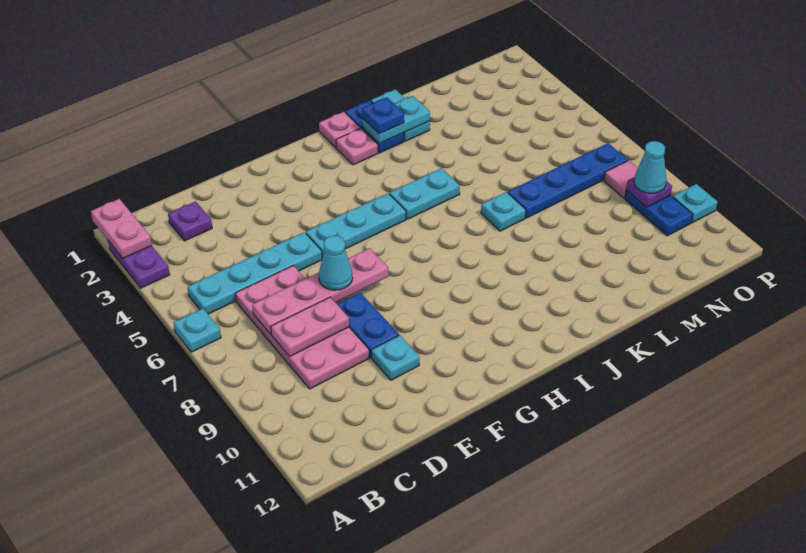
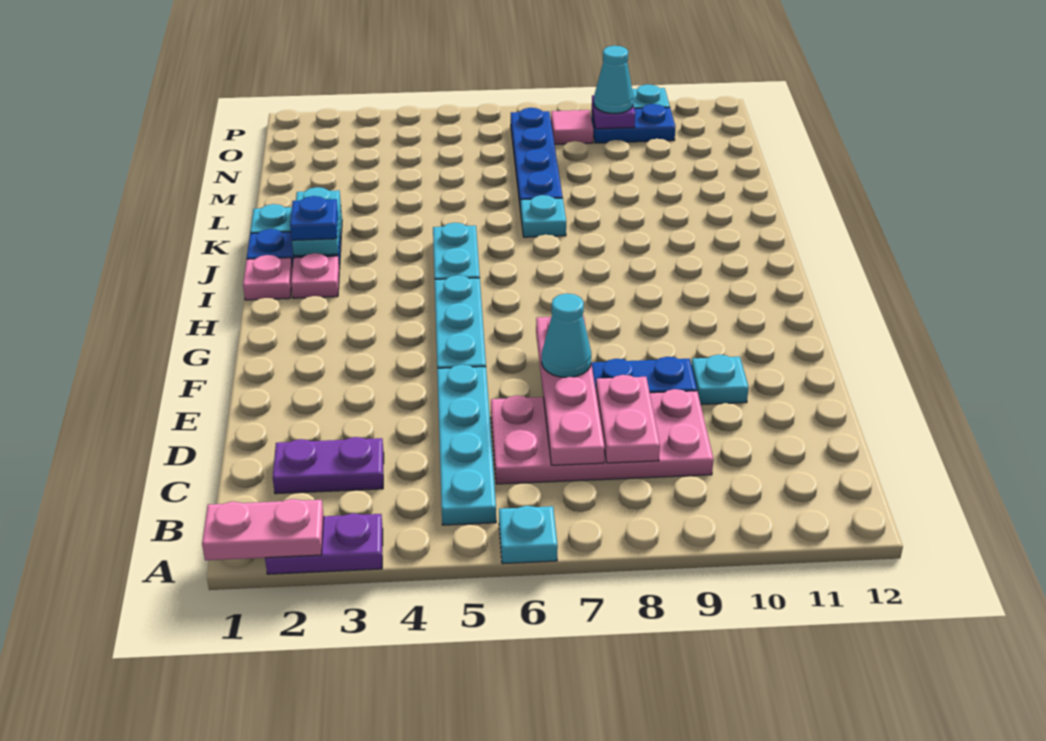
purple plate C2 level 1 -> purple plate C2:C3 level 1

